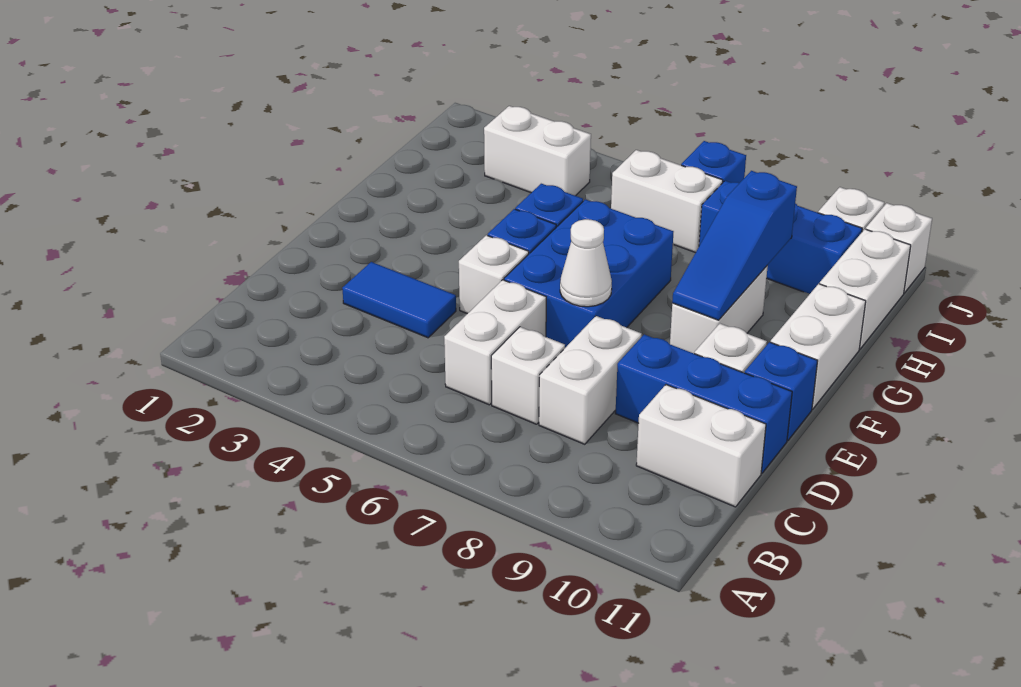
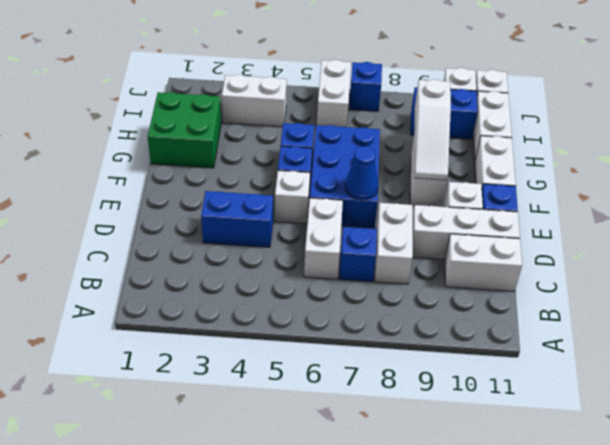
white brick C7 level 1 -> blue brick C7 level 1
blue tile D3:D4 level 1 -> blue brick D3:D4 level 1
blue brick D9:D11 level 1 -> white brick D9:D11 level 1
white cone E7 level 2 -> blue cone E7 level 2
blue slope F9:H9 level 2 top H -> white slope F9:H9 level 2 top H
none -> green brick G1:H2 level 1
white brick I6:I7 level 1 -> white brick I6:J6 level 1
blue brick I8:I10 level 1 -> blue brick I9:I10 level 1

